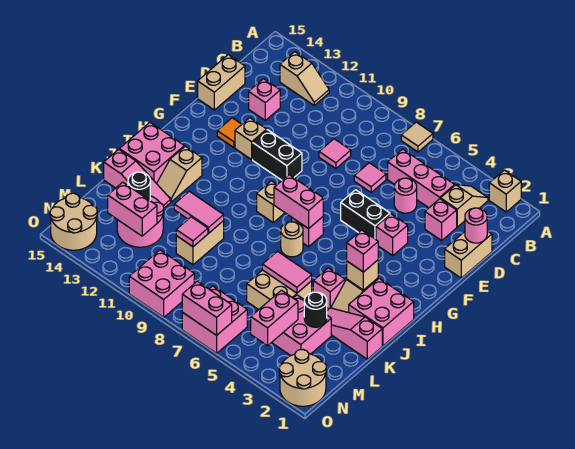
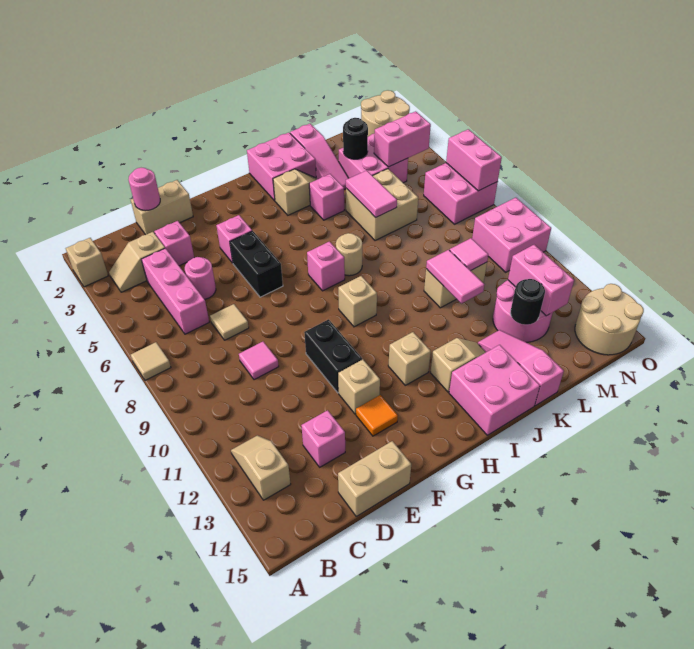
pink tile D7 level 1 -> tan tile D7 level 1
pink brick H7:H8 level 2 -> none
tan brick I3 level 2 -> tan brick H12 level 1
pink brick I3 level 3 -> none

